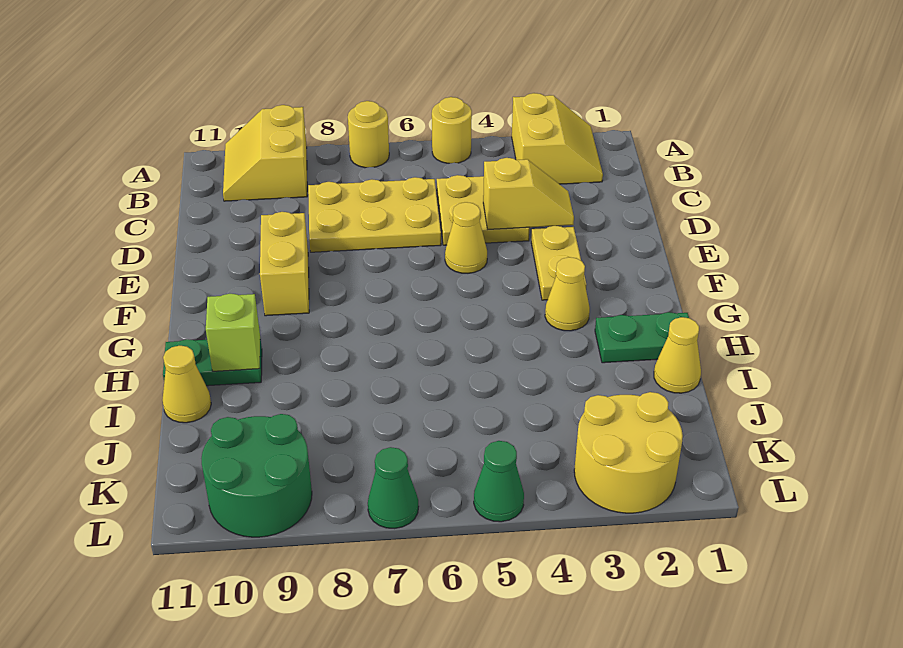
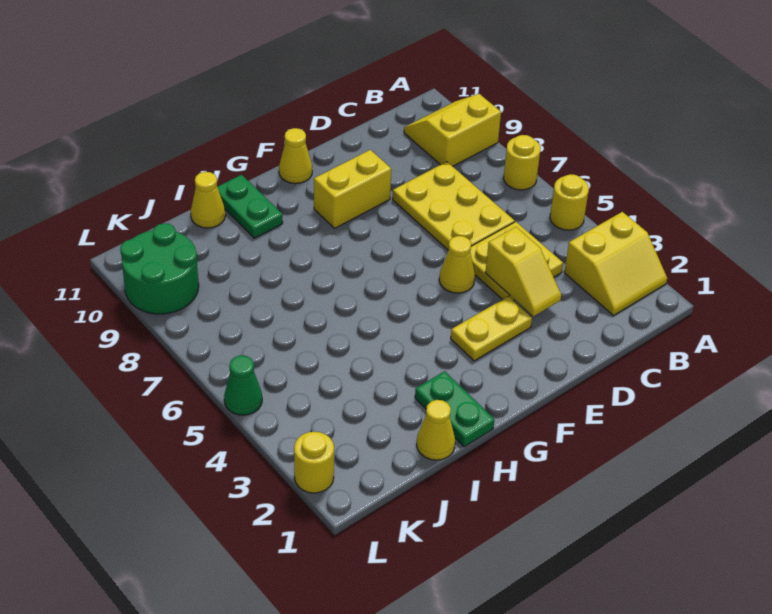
yellow cone G3 level 1 -> yellow cone F11 level 1
lime brick H10 level 2 -> none
yellow round brick K2:L3 level 1 -> yellow round brick L2 level 1
green cone L7 level 1 -> none

